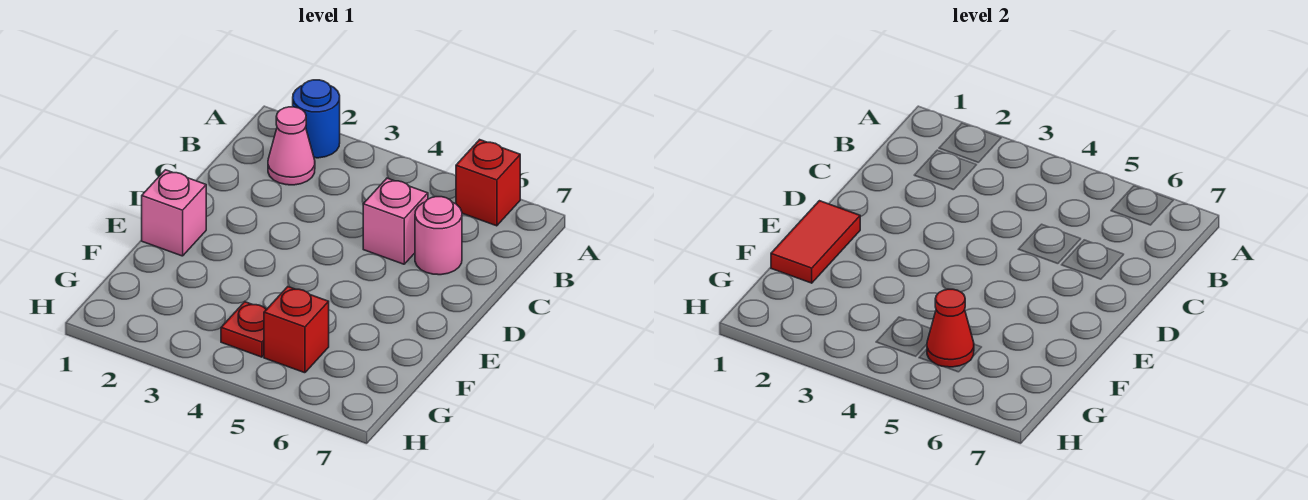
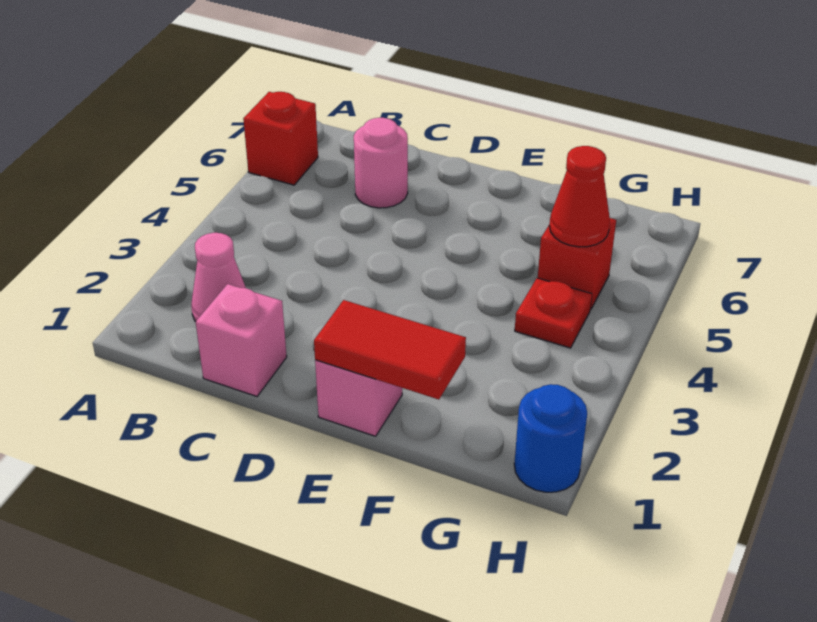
blue round brick A2 level 1 -> blue round brick H1 level 1
pink brick C5 level 1 -> pink brick C1 level 1

